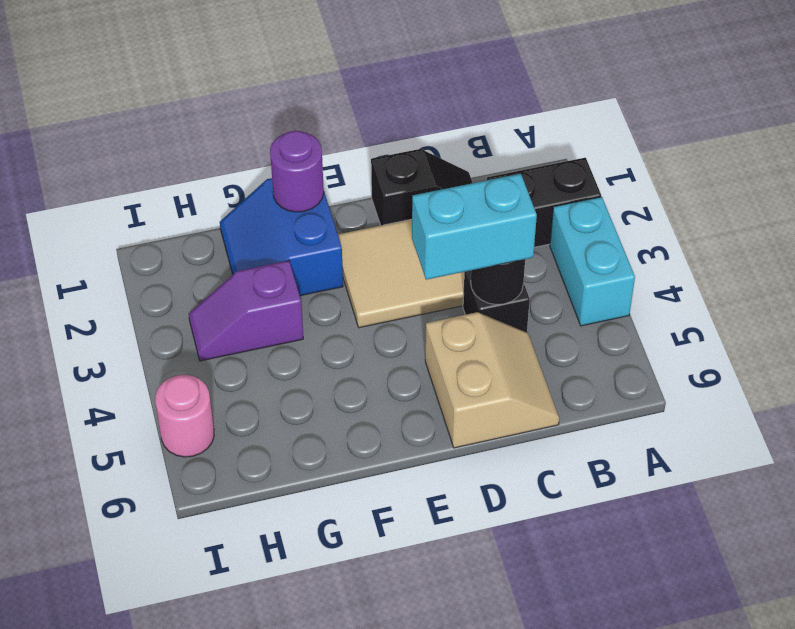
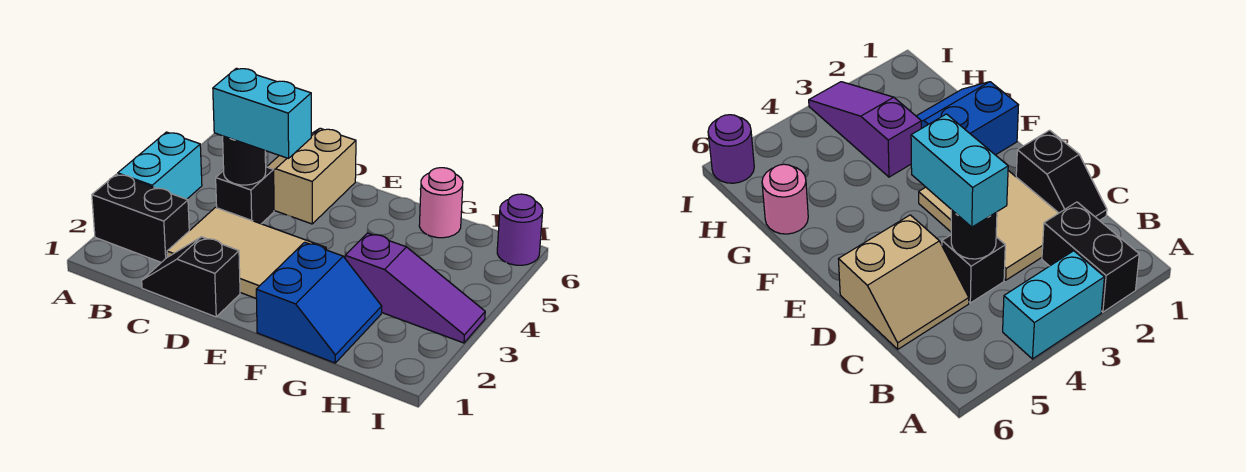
purple round brick F1 level 2 -> purple round brick I6 level 1
purple slope G3:H3 level 1 top G -> purple slope G3:I3 level 1 top G
pink round brick I5 level 1 -> pink round brick G6 level 1

